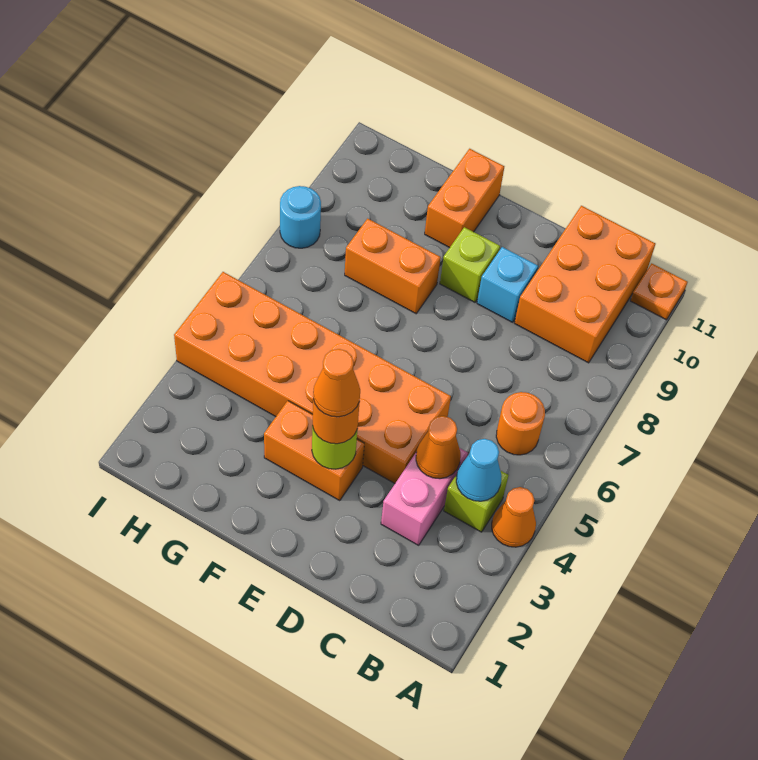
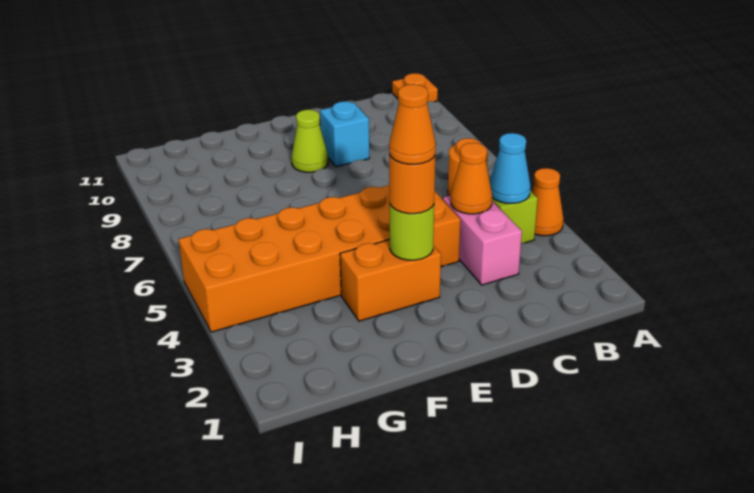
orange brick B9:C11 level 1 -> none
lime brick E9 level 1 -> lime cone E9 level 1
orange brick F8:G8 level 1 -> none
orange brick F10:F11 level 1 -> none
cyan round brick I8 level 1 -> none

